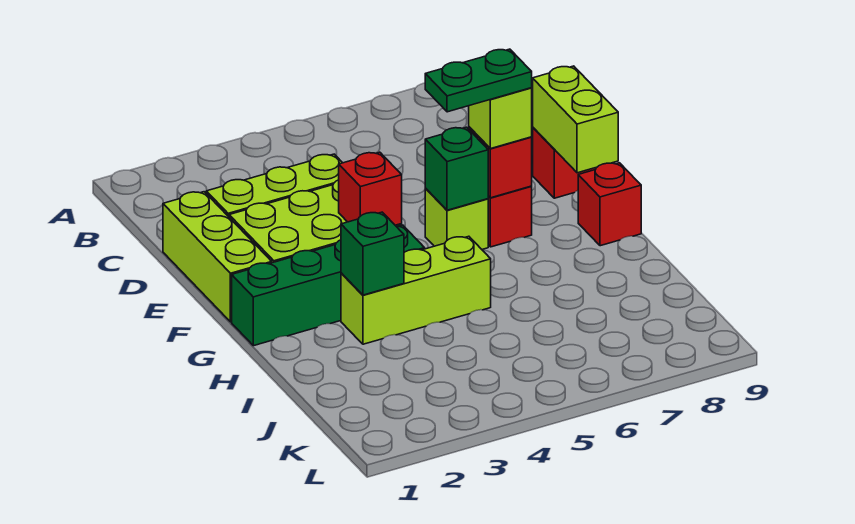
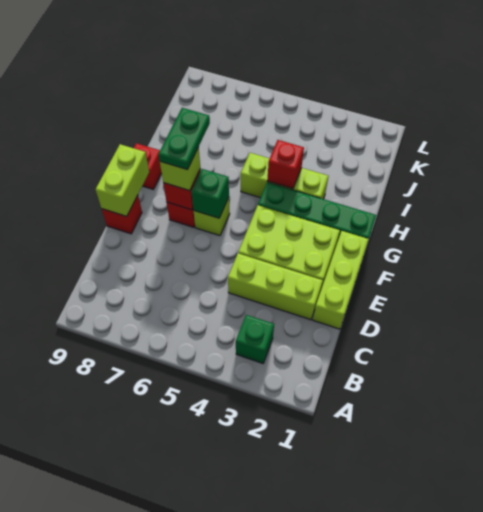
red brick F4 level 2 -> red brick H4 level 2
green plate F6:F7 level 4 -> green plate F7:G7 level 4
green brick H3 level 2 -> green brick B3 level 1

